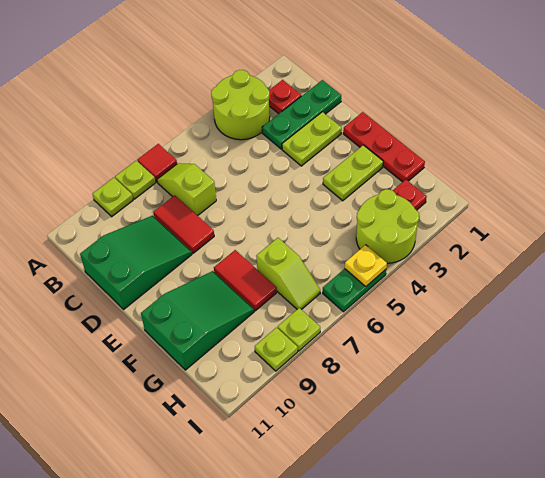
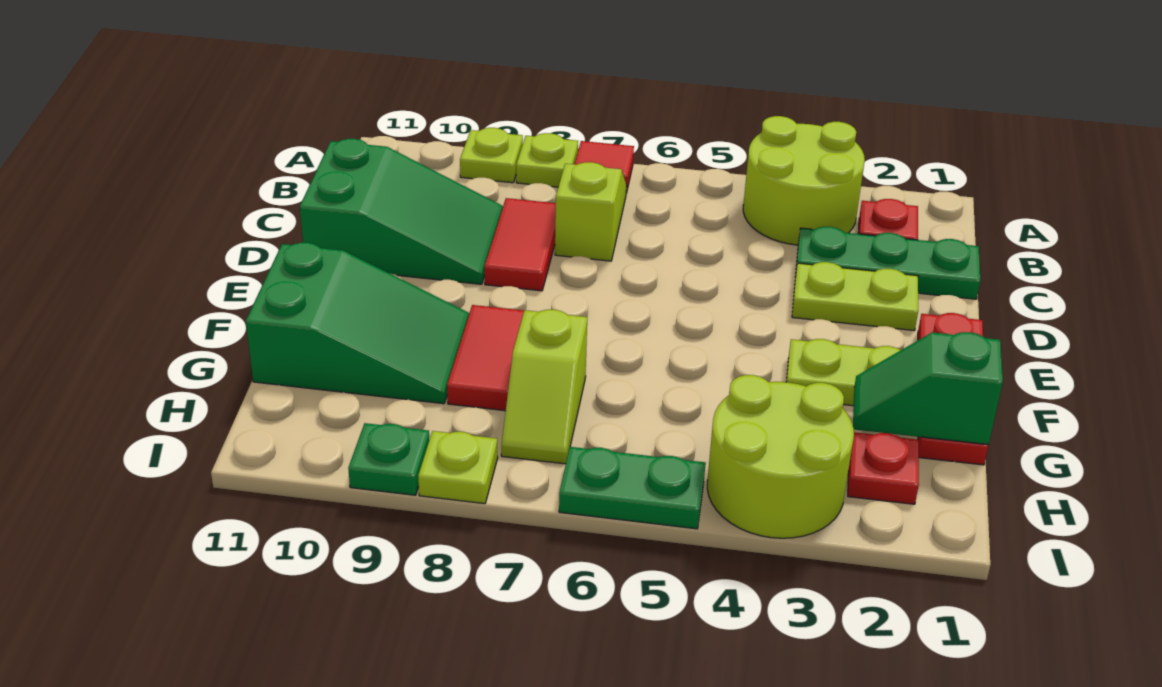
none -> green slope G1:G2 level 2 top 1
yellow plate I5 level 2 -> none
lime plate I9 level 1 -> green plate I9 level 1

